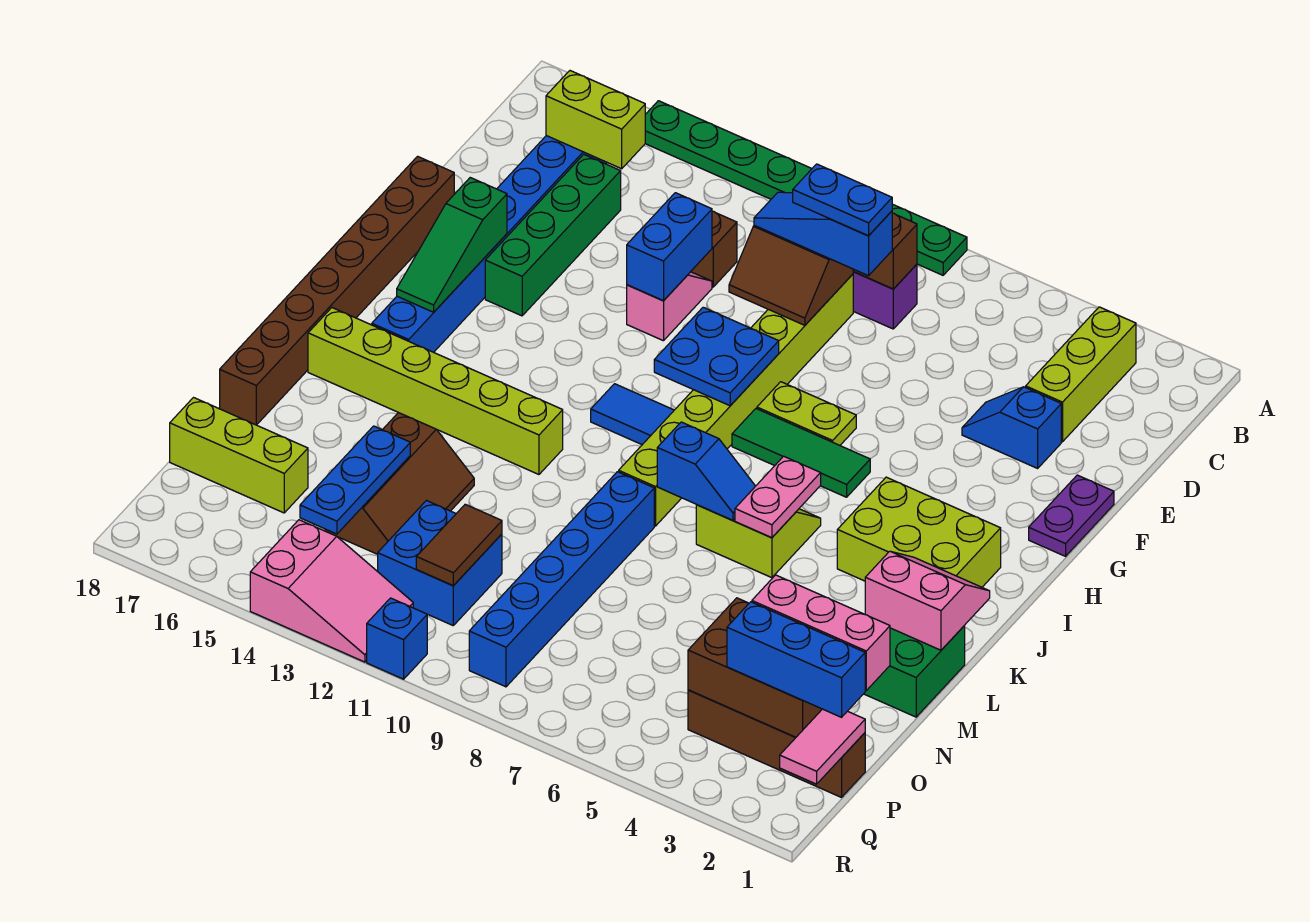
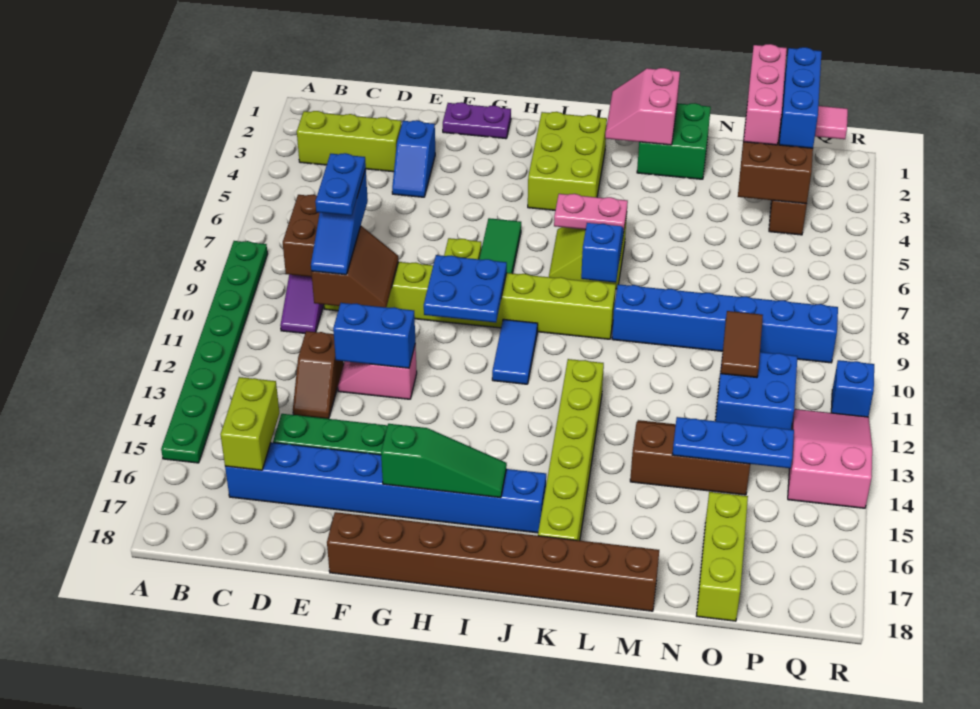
brown tile O11:P11 level 2 -> brown tile O10:O11 level 2

